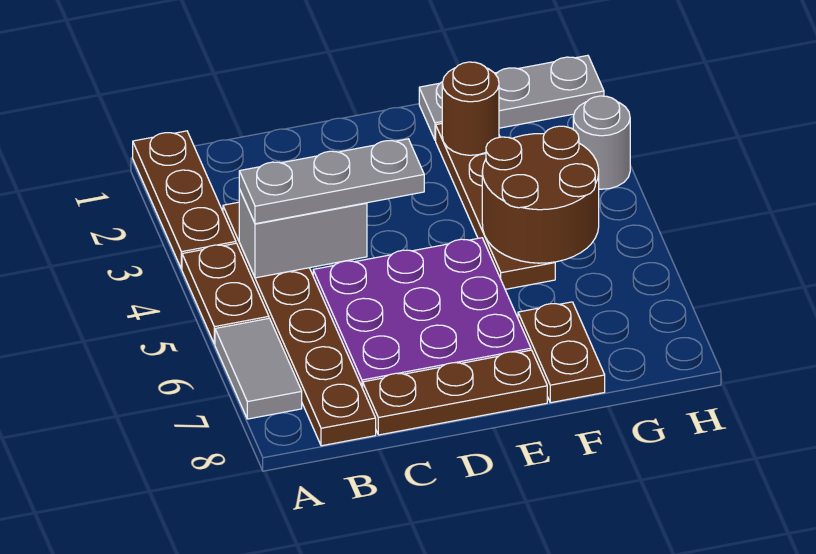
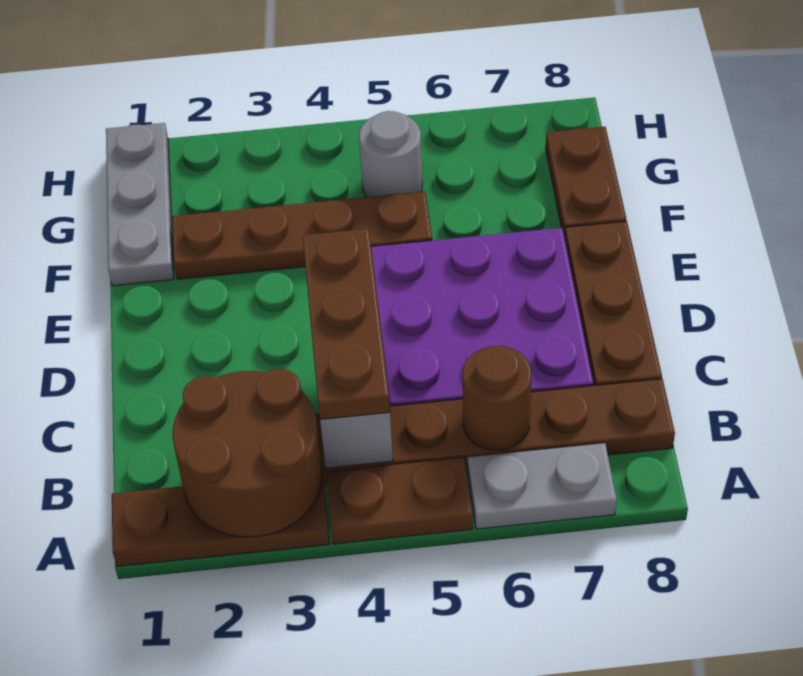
grey tile A6:A7 level 1 -> grey plate A6:A7 level 1
grey plate B4:D4 level 3 -> brown plate B4:D4 level 3
brown round brick F2 level 2 -> brown round brick B6 level 2
brown round brick F4:G5 level 2 -> brown round brick A2:B3 level 2
brown plate F7:F8 level 1 -> brown plate F8:G8 level 1
grey round brick H3 level 1 -> grey round brick G5 level 1

